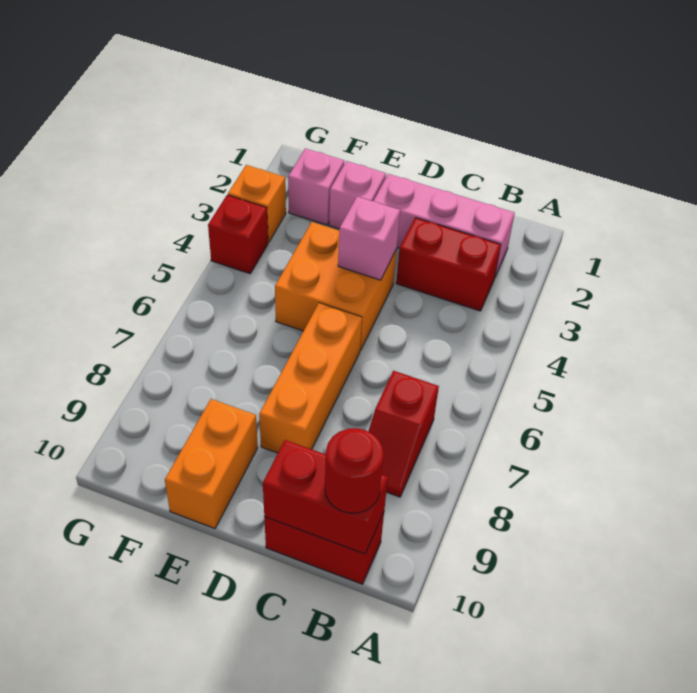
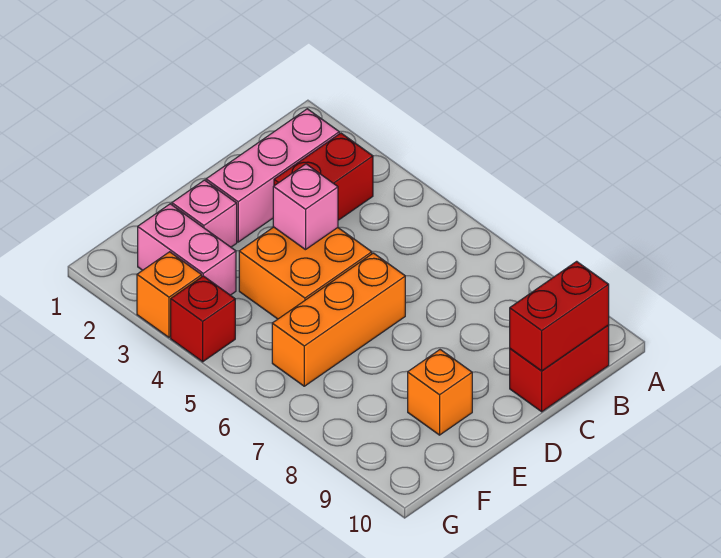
red slope B7:B8 level 1 top 7 -> none
red round brick B10 level 3 -> none
orange brick D6:D8 level 1 -> orange brick D6:F6 level 1
orange brick E9:E10 level 1 -> orange brick E9 level 1
pink brick F2 level 1 -> pink brick F2:F3 level 1

